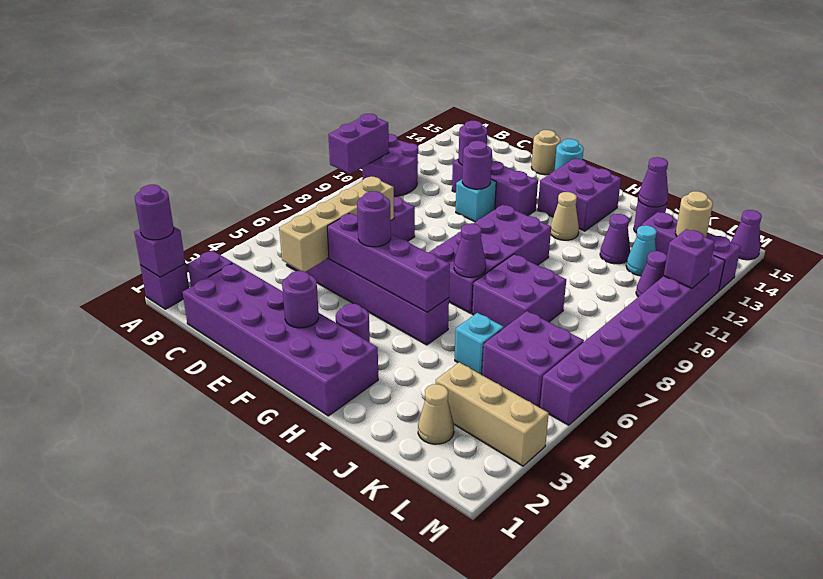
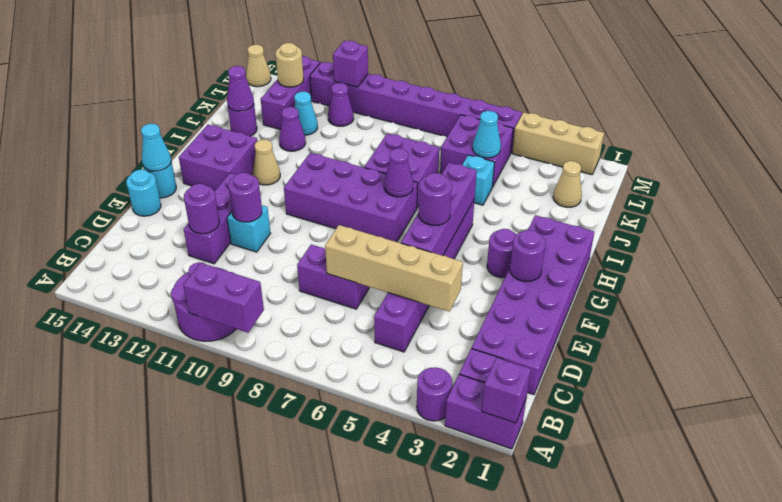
purple brick A1 level 1 -> purple brick A1:A2 level 1
purple round brick A1 level 3 -> purple round brick A3 level 1
tan round brick E15 level 1 -> cyan round brick E15 level 1
none -> cyan cone F15 level 2
tan brick K3:M3 level 1 -> tan brick M2:M4 level 1
none -> cyan cone K5 level 2
purple cone M15 level 1 -> tan cone M15 level 1

